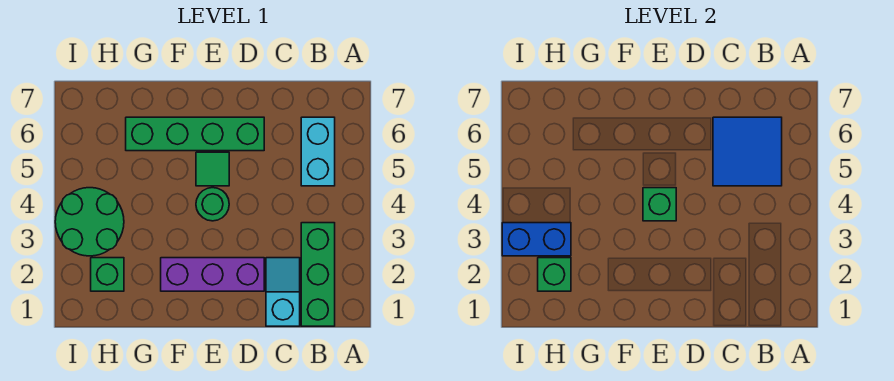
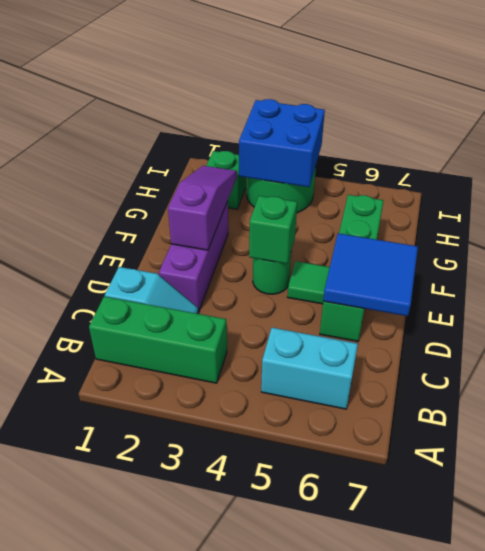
blue tile B5:C6 level 2 -> blue tile D6:E7 level 2
none -> purple slope E2:G2 level 2 top E
green brick H2 level 2 -> none
blue brick H3:I3 level 2 -> blue brick H3:I4 level 2

